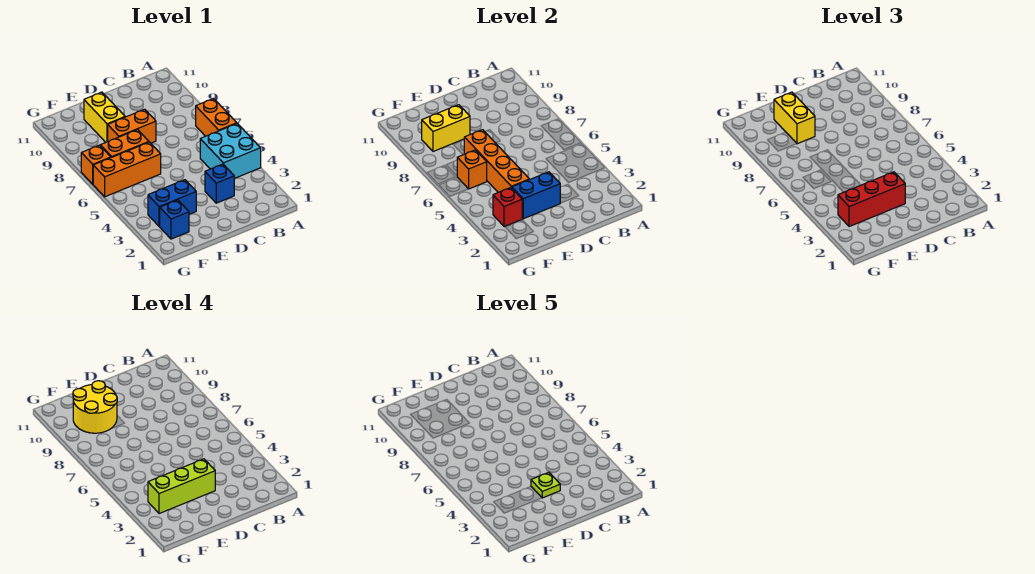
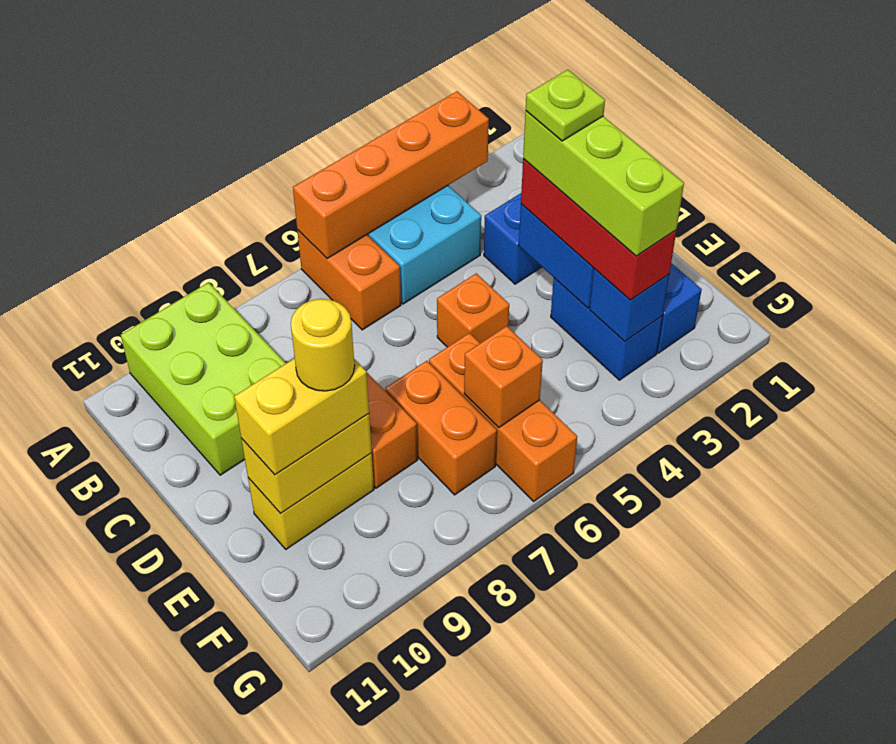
orange brick A6:A7 level 1 -> orange brick A6:B6 level 1
none -> lime brick A9:C10 level 1
orange brick E4:E7 level 2 -> orange brick A3:A6 level 2
yellow brick E9:F9 level 2 -> yellow brick E9:E10 level 2
yellow round brick E9:F10 level 4 -> yellow round brick E9 level 4
red brick F3 level 2 -> blue brick F3 level 2
orange brick G7 level 1 -> orange brick D5 level 1

